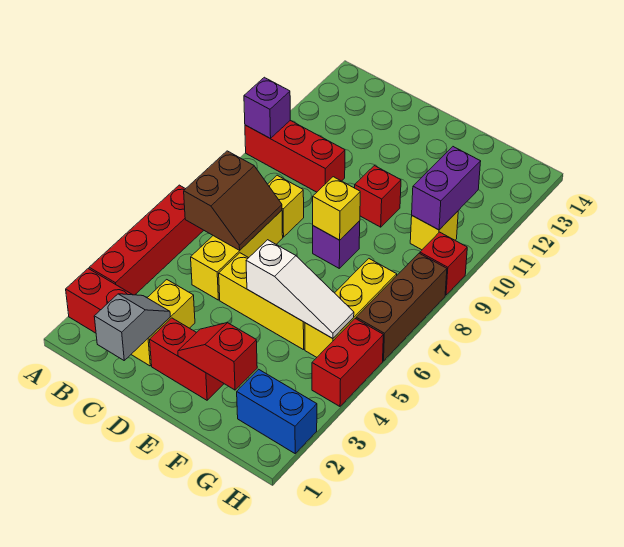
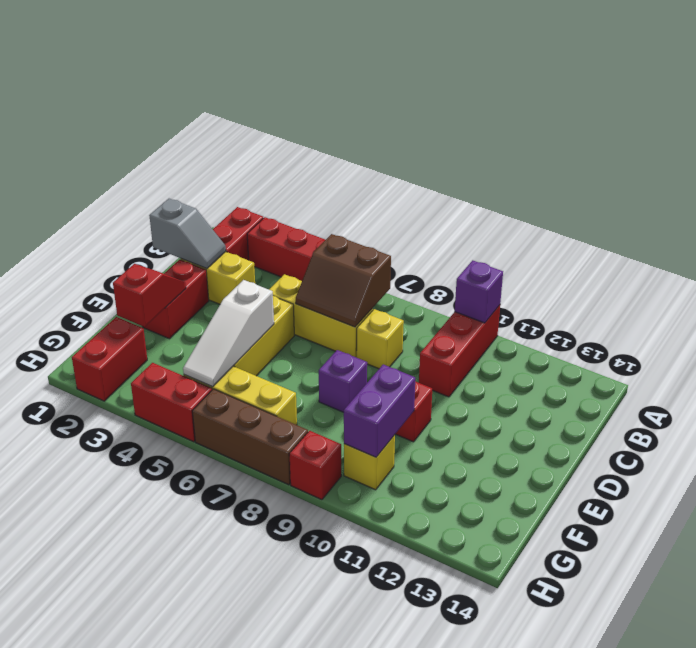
yellow brick E8 level 2 -> none
blue brick G2:H2 level 1 -> red brick G2:H2 level 1
purple brick G10:G11 level 2 -> purple brick F10:G10 level 2

